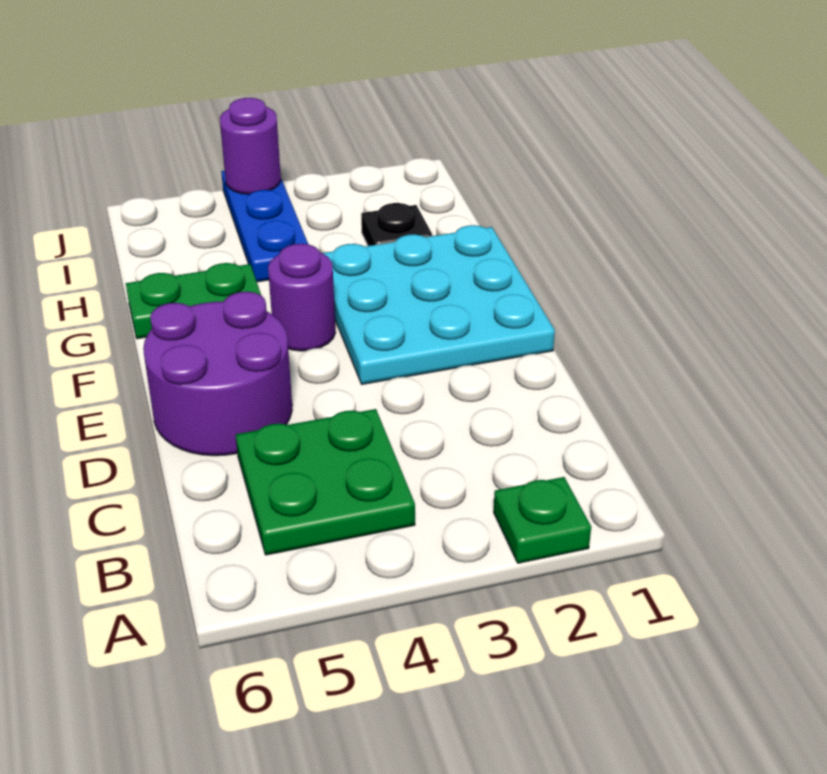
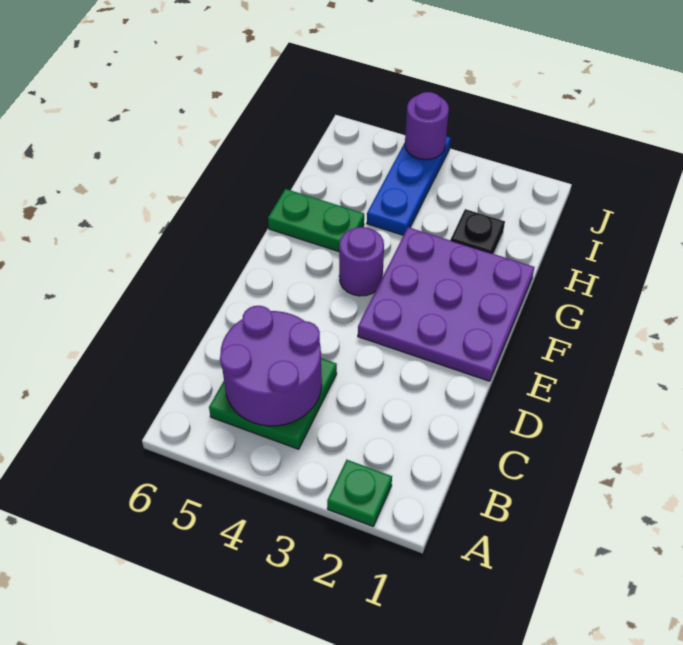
purple round brick D5:E6 level 1 -> purple round brick B4:C5 level 2
cyan plate E1:G3 level 1 -> purple plate E1:G3 level 1

